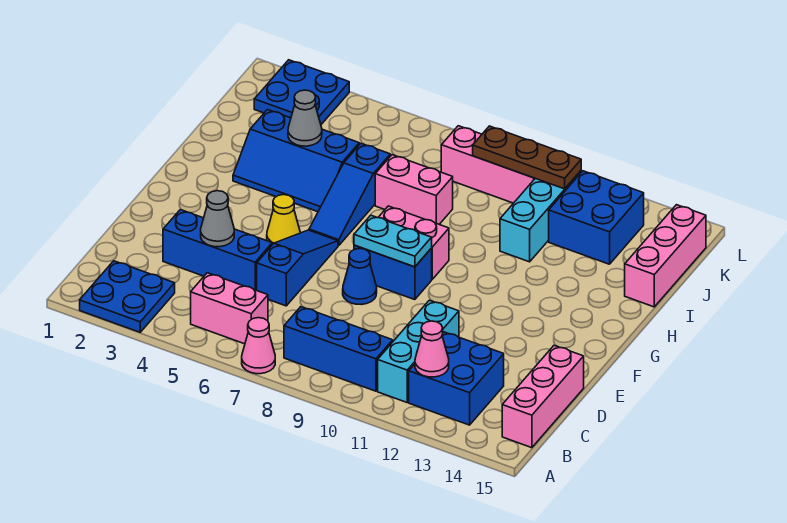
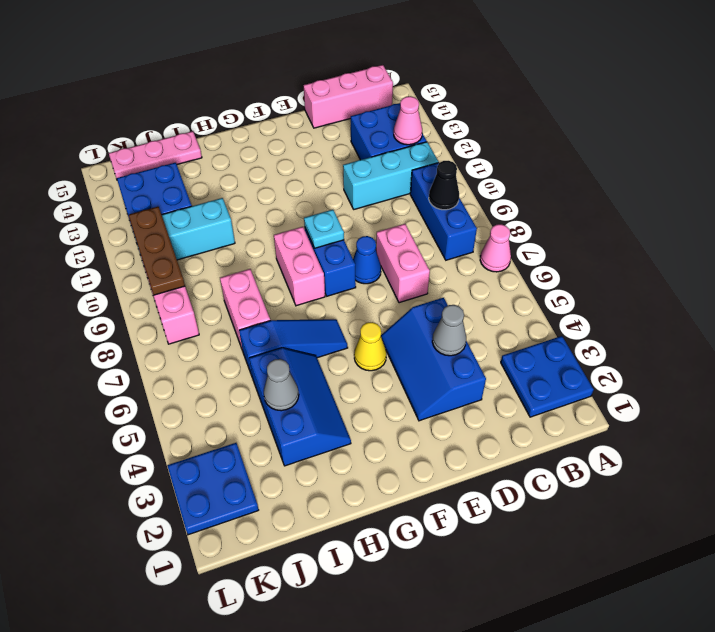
pink brick B5:B6 level 1 -> pink brick D7:D8 level 1
none -> black cone B9 level 2
blue slope D6:F6 level 1 top D -> none
cyan plate F8:F9 level 2 -> cyan plate F9 level 2
pink brick I15:K15 level 1 -> pink plate I15:K15 level 1

